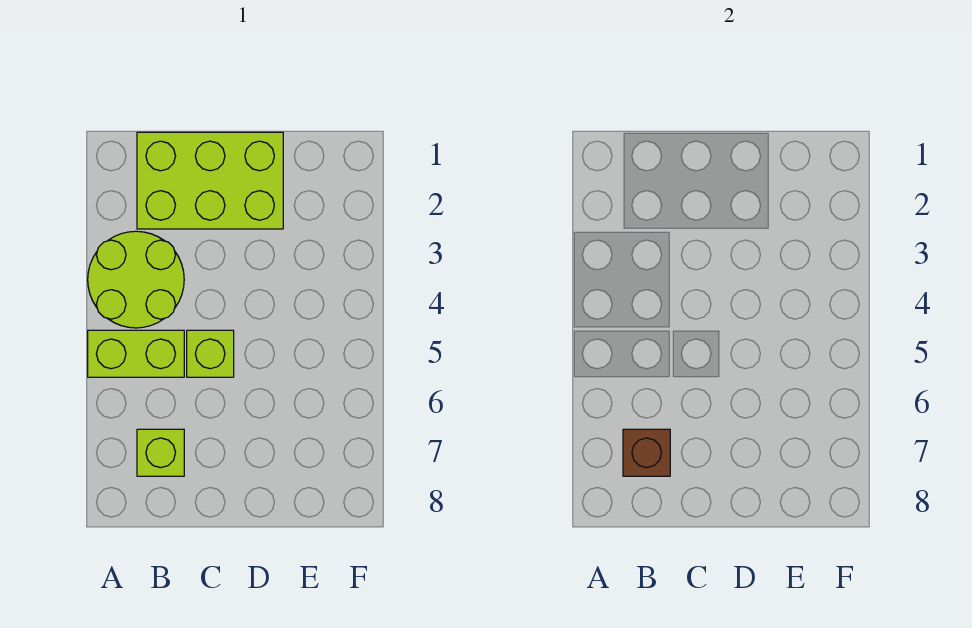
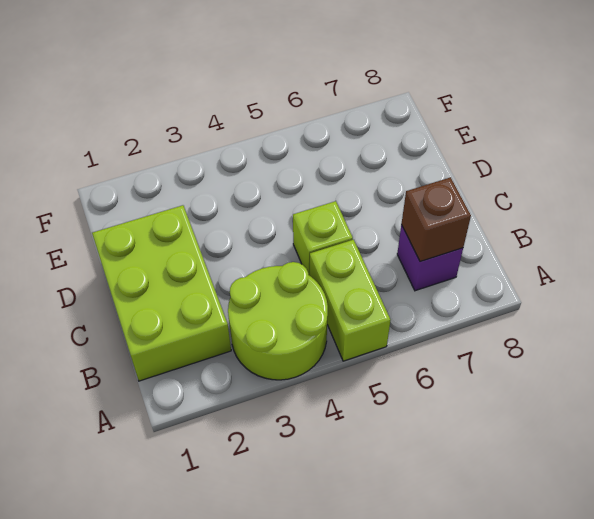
lime brick B7 level 1 -> purple brick B7 level 1

